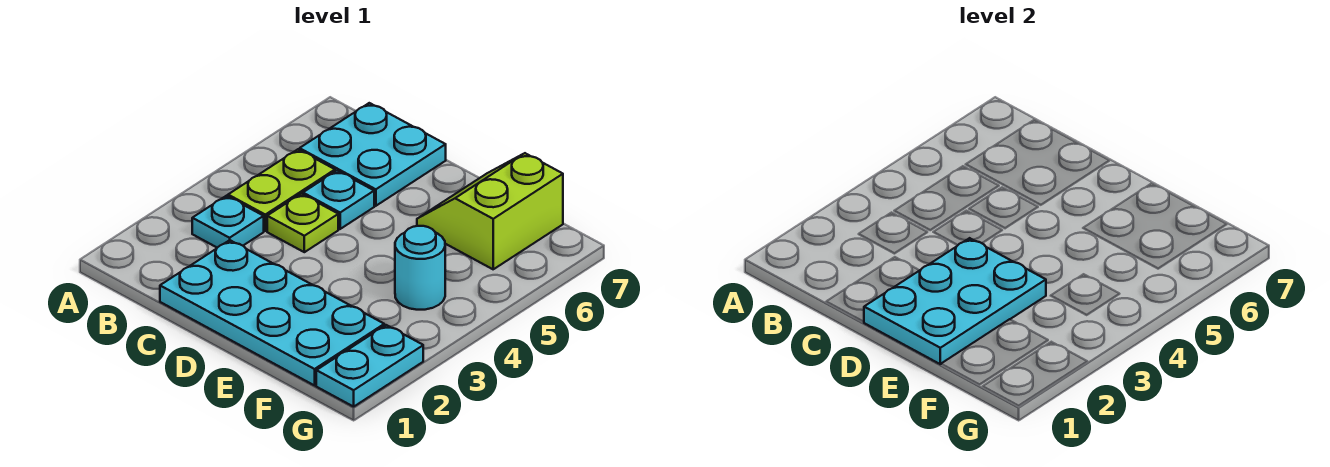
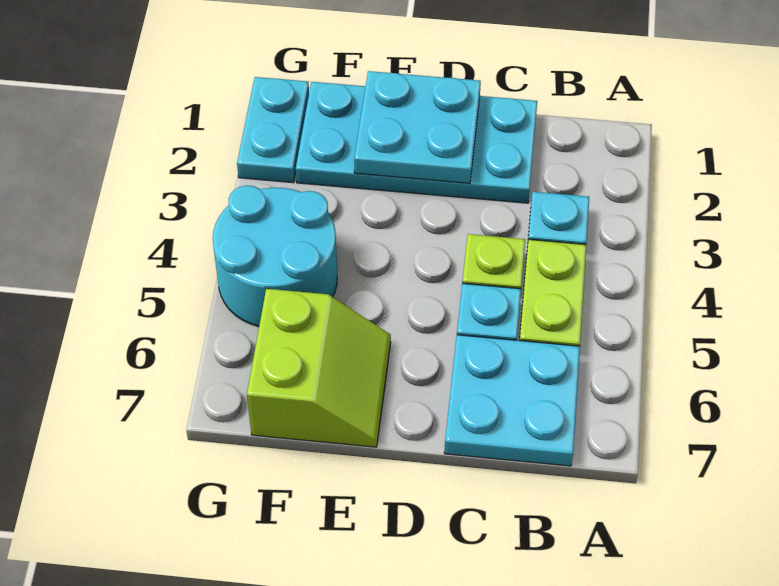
cyan plate D1:E3 level 2 -> cyan plate D1:E2 level 2
cyan round brick F4 level 1 -> cyan round brick F4:G5 level 1

